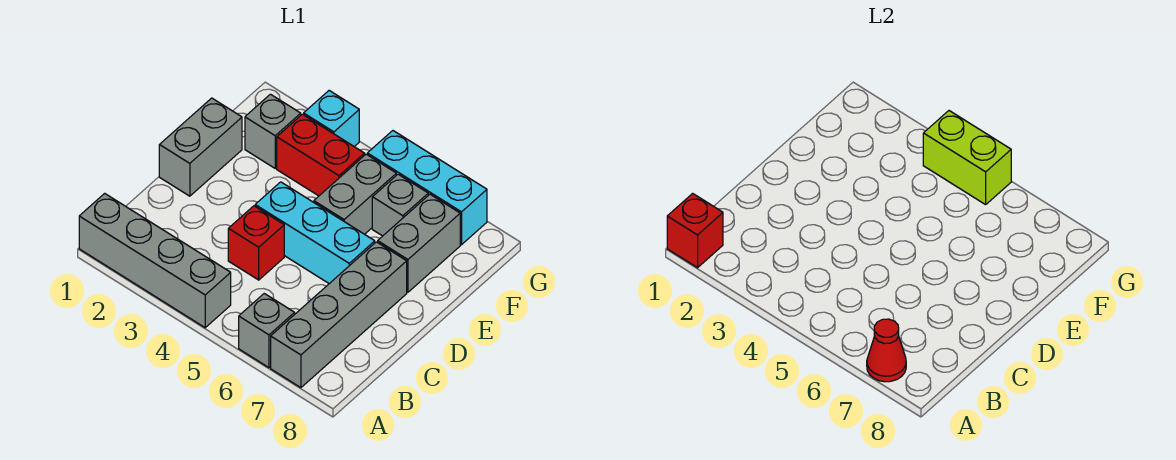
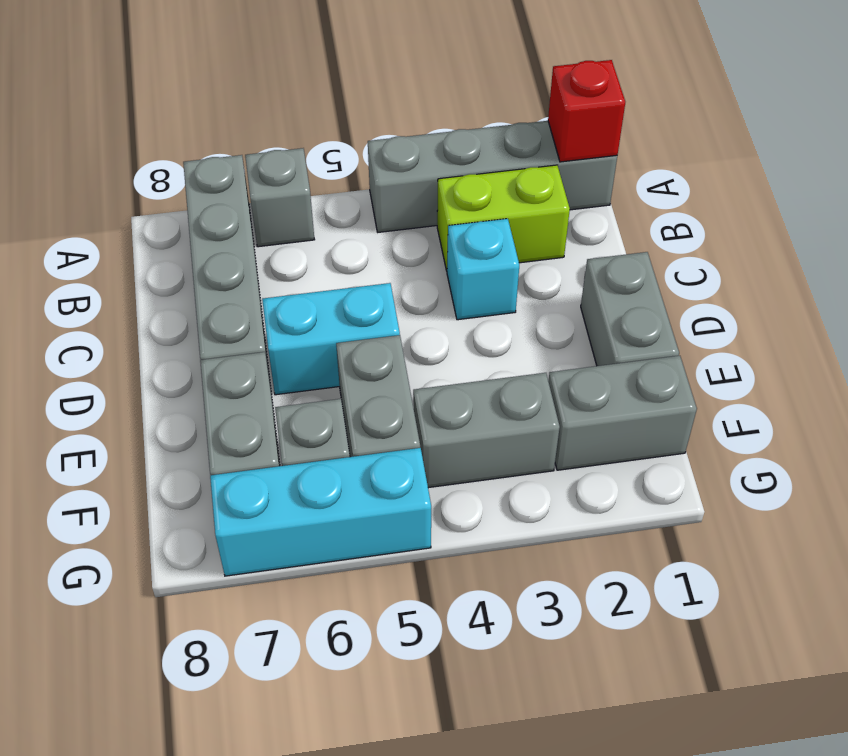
red cone A7 level 2 -> none
red brick C4 level 1 -> none
cyan brick D4:D6 level 1 -> cyan brick D5:D6 level 1
grey brick F2 level 1 -> grey brick F1:F2 level 1
red brick F3:F4 level 1 -> grey brick F3:F4 level 1
cyan brick G3 level 1 -> cyan brick C3 level 1
lime brick G4:G5 level 2 -> lime brick B2:B3 level 1

